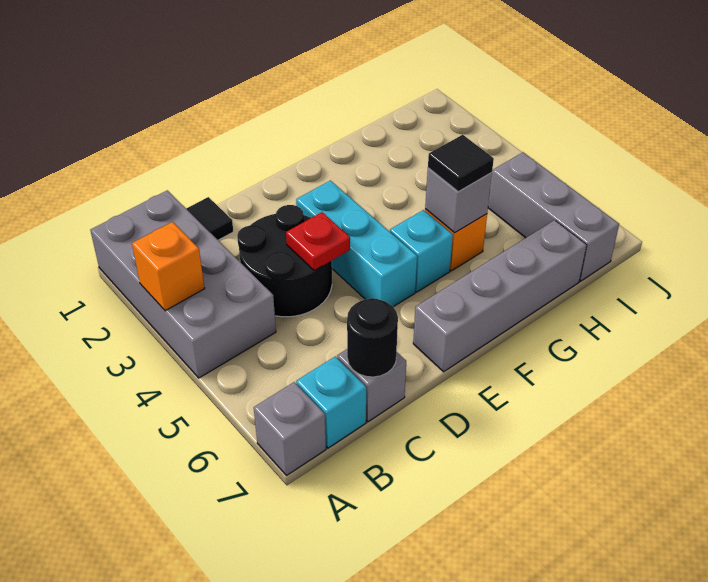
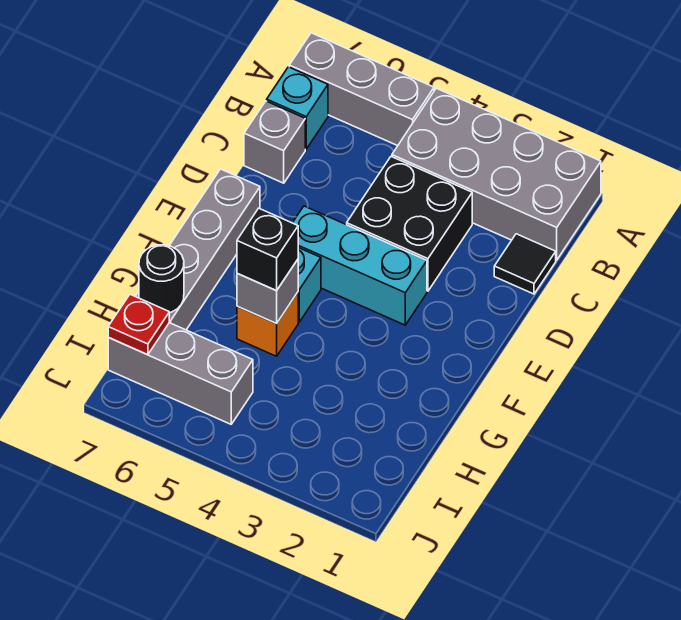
orange brick A3 level 2 -> none
grey brick A7 level 1 -> grey brick A5:A7 level 1
black round brick C3:D4 level 1 -> black brick C3:D4 level 1
black round brick C7 level 2 -> black round brick H7 level 2
red plate D4 level 2 -> red plate I7 level 2
black tile G5 level 3 -> black brick G5 level 3

